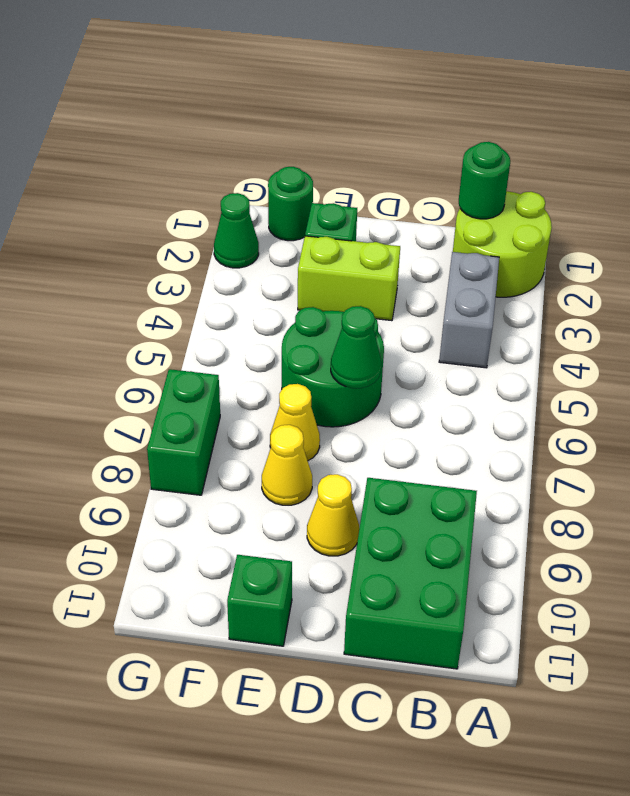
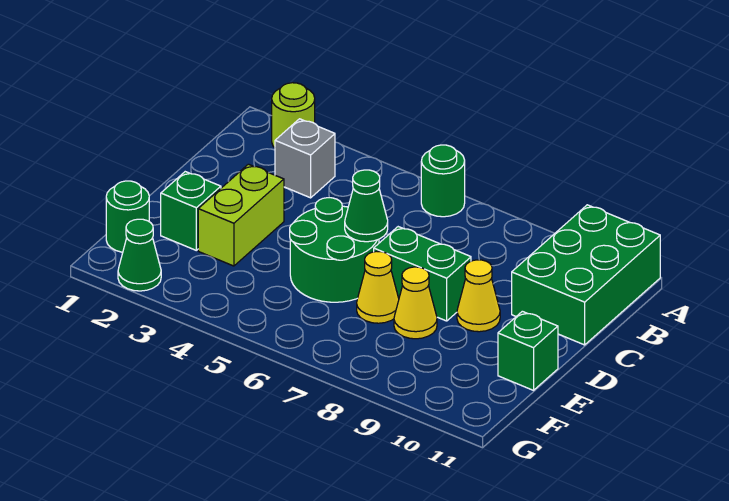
lime round brick A1:B2 level 1 -> lime round brick A2 level 1
green round brick B1 level 2 -> green round brick A6 level 1
grey brick B3:B4 level 1 -> grey brick B3 level 1
green brick B9:C11 level 1 -> green brick A10:C11 level 1
green brick G7:G8 level 1 -> green brick D7:D8 level 1

